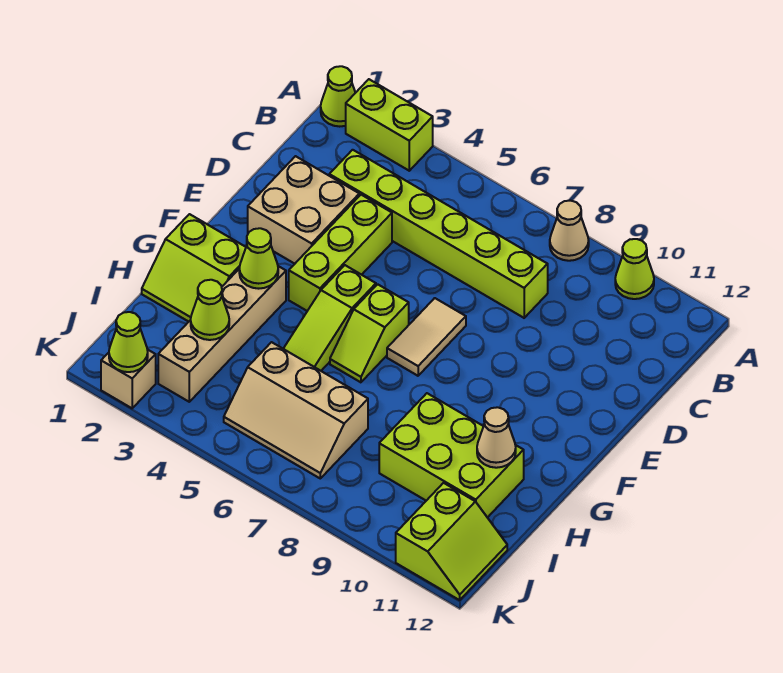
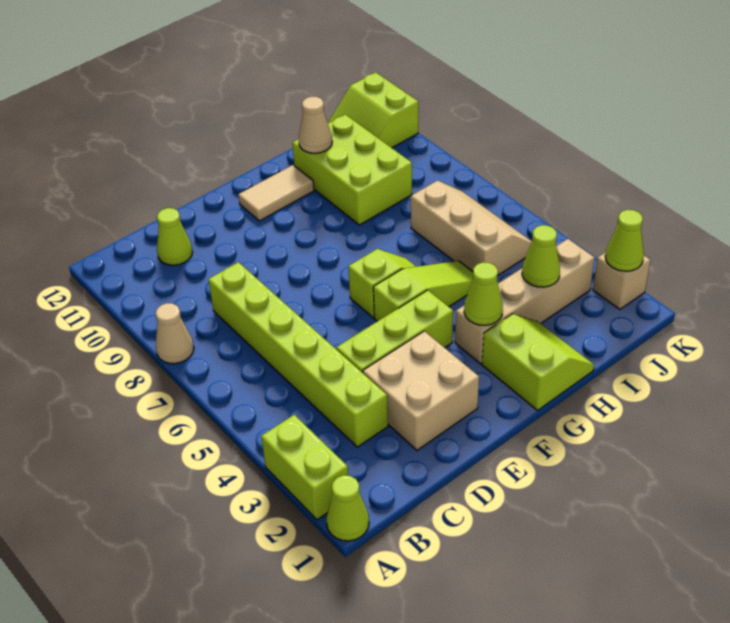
lime cone A10 level 1 -> lime cone C11 level 1
tan tile E7:F7 level 1 -> tan tile F11:G11 level 1
lime slope J11:K12 level 1 top 11 -> lime slope J11:K12 level 1 top K

